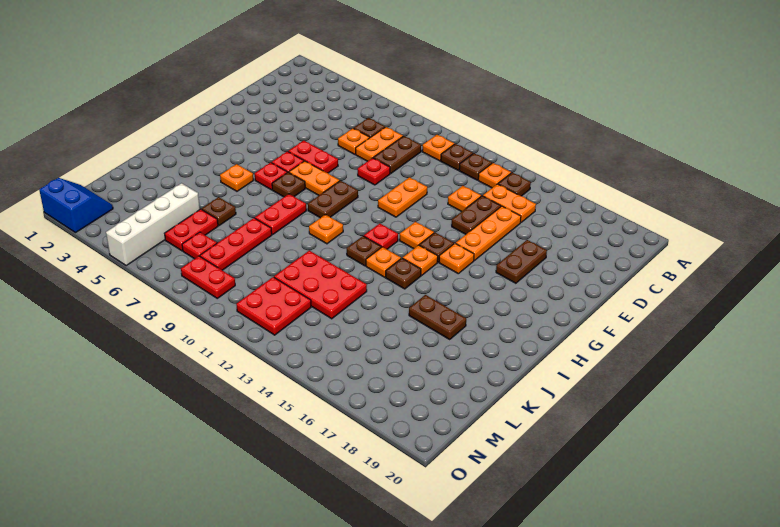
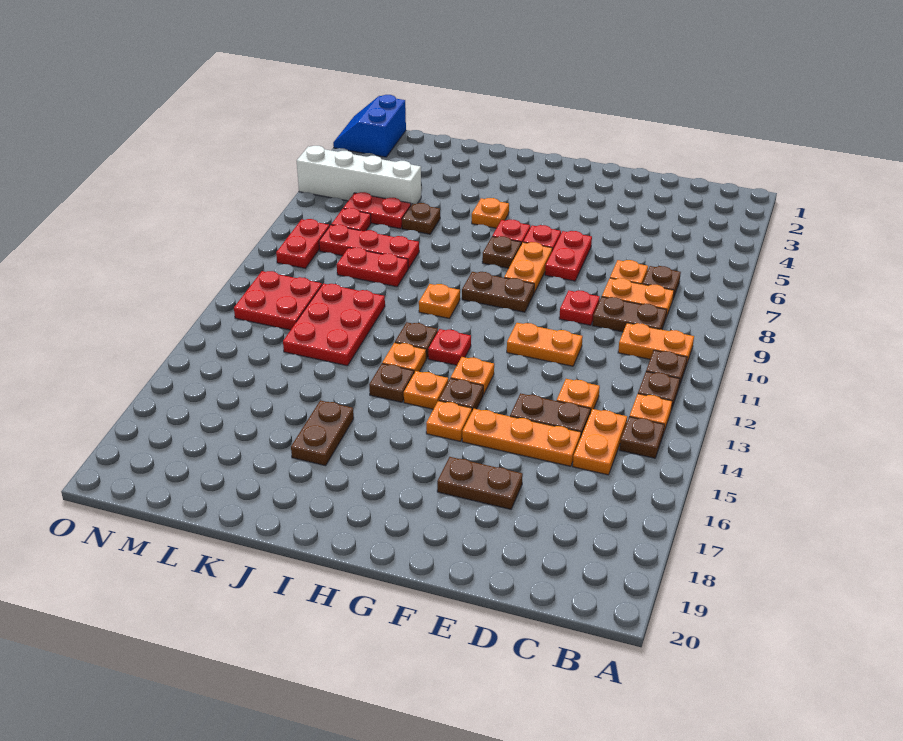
orange plate B10 level 1 -> orange plate B10:C10 level 1
red plate I8:J8 level 1 -> red plate K9:L9 level 1
blue slope N1:O2 level 1 top O -> blue slope N1:O2 level 1 top N

